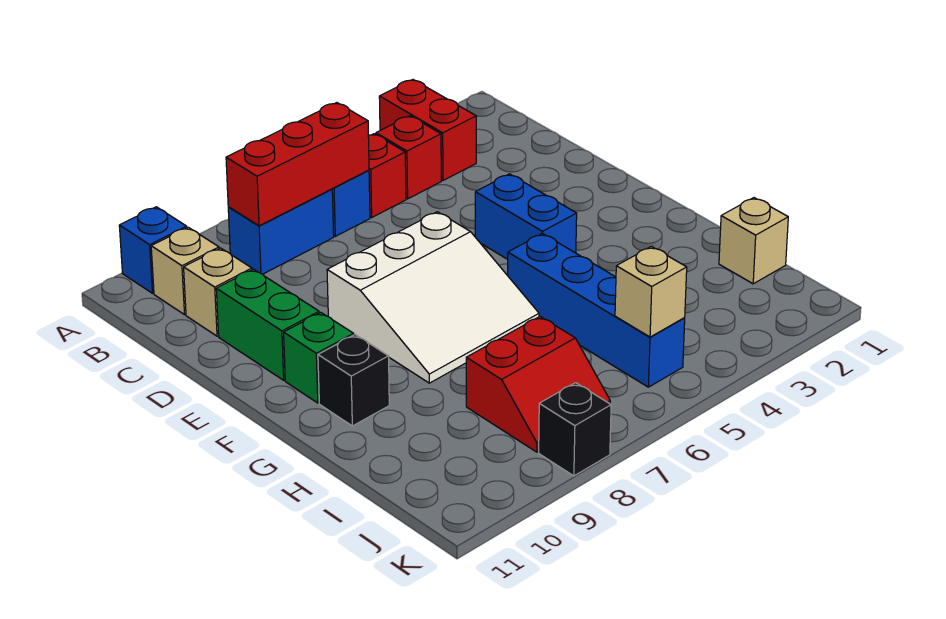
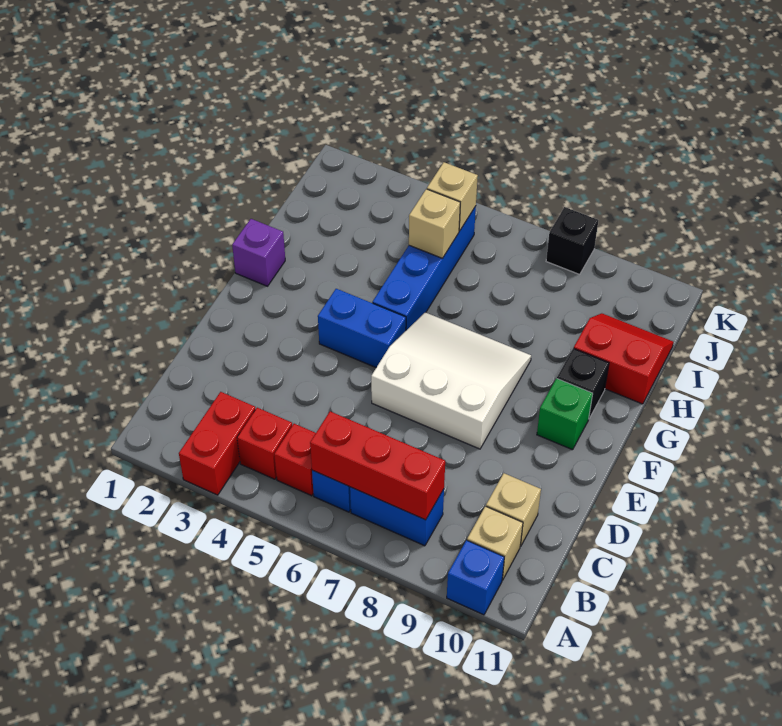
green brick D10:E10 level 1 -> none
blue brick E4:F4 level 1 -> blue brick F4:F5 level 1
none -> purple brick G1 level 1
tan brick I1 level 1 -> tan brick I5 level 2
red slope I7:J8 level 1 top I -> red slope H10:I11 level 1 top H

